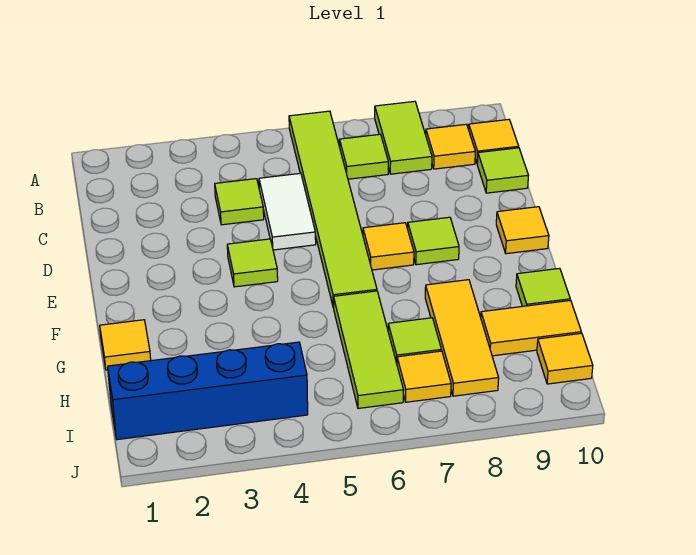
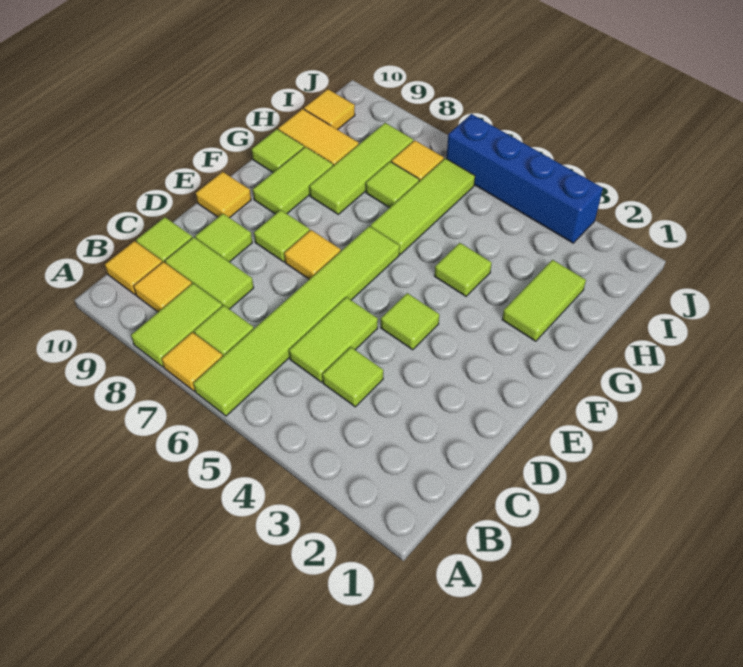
white tile C5:D5 level 1 -> lime tile C5:D5 level 1
none -> lime tile C8:C9 level 1
none -> lime tile D9 level 1
none -> lime tile F9:G9 level 1
yellow tile G1 level 1 -> yellow tile A7 level 1
none -> lime tile G2:H2 level 1
none -> lime tile G4 level 1
yellow tile G8:I8 level 1 -> lime tile G8:I8 level 1
blue brick I1:I4 level 1 -> blue brick J3:J6 level 1

